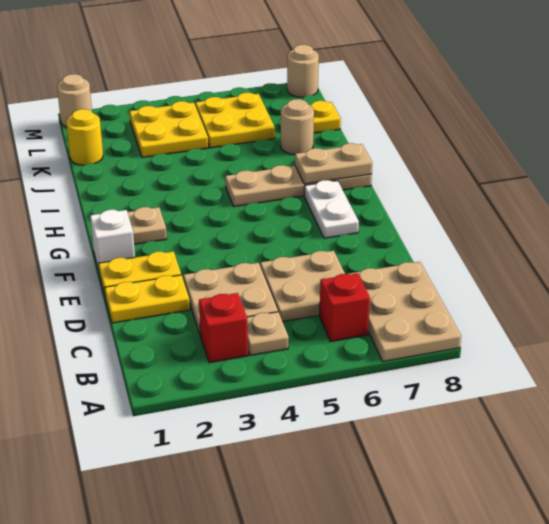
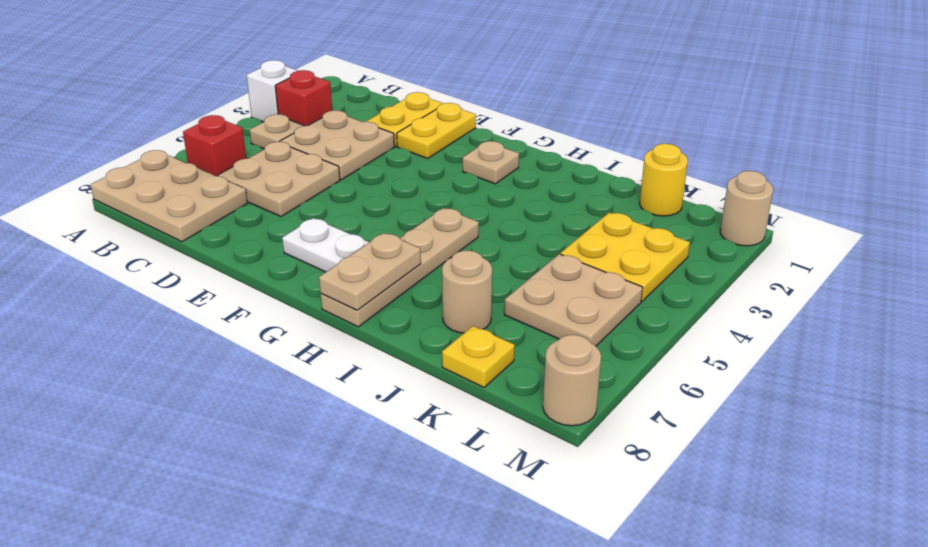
white brick F1 level 1 -> white brick A3 level 1
yellow plate K5:L6 level 1 -> tan plate K5:L6 level 1

